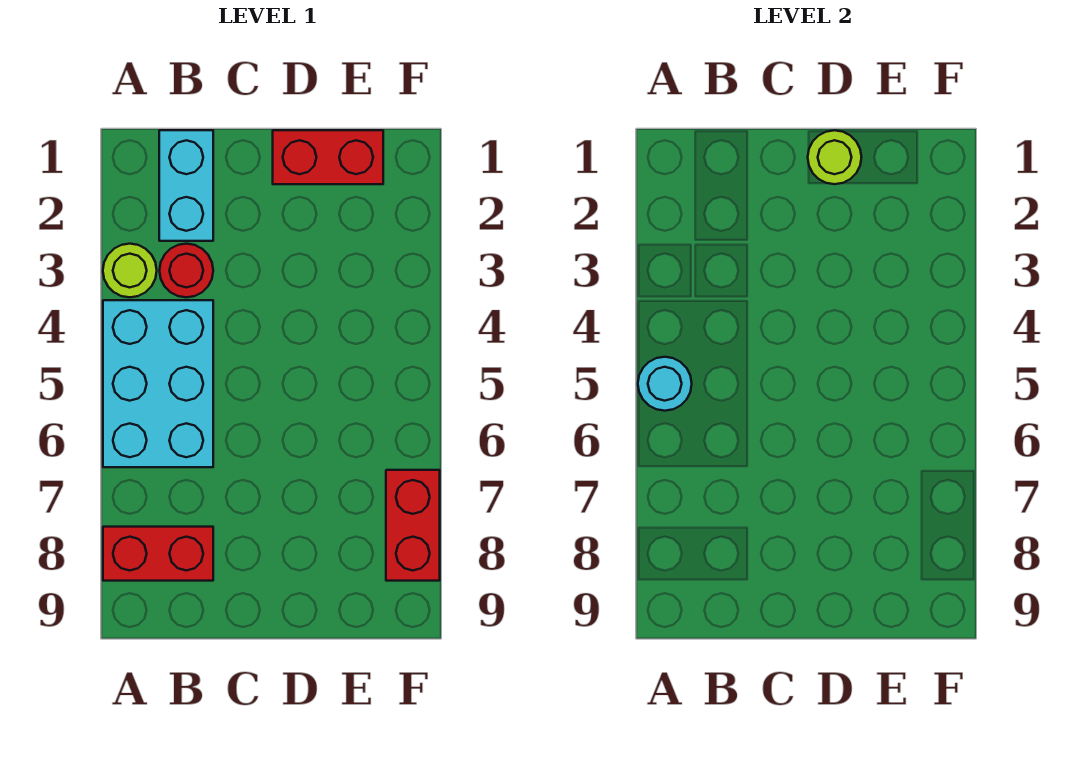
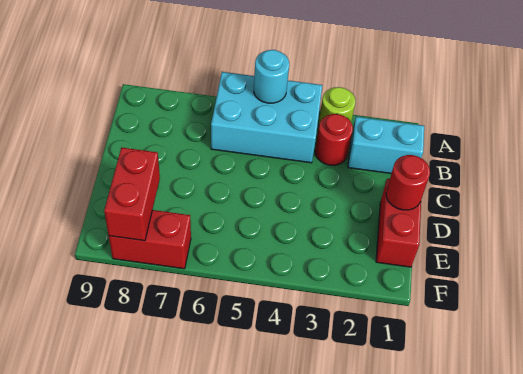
red brick A8:B8 level 1 -> red brick E8:F8 level 2
lime round brick D1 level 2 -> red round brick D1 level 2

